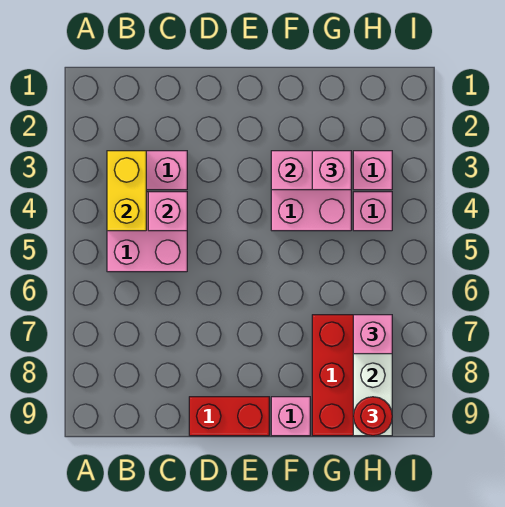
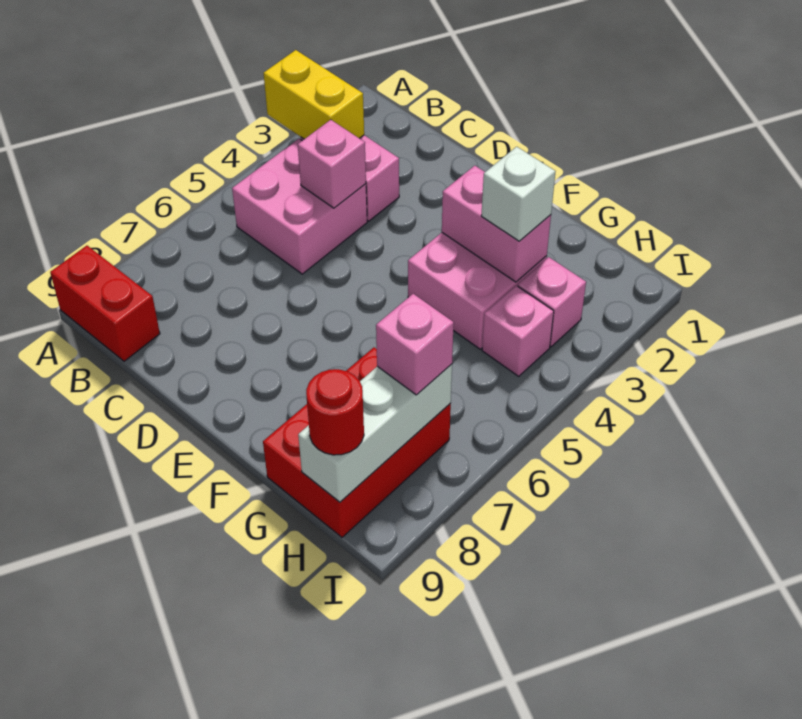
yellow brick B3:B4 level 2 -> yellow brick A3:B3 level 2
red brick D9:E9 level 1 -> red brick A9:B9 level 1
pink brick F9 level 1 -> none
pink brick G3 level 3 -> white brick G3 level 3

